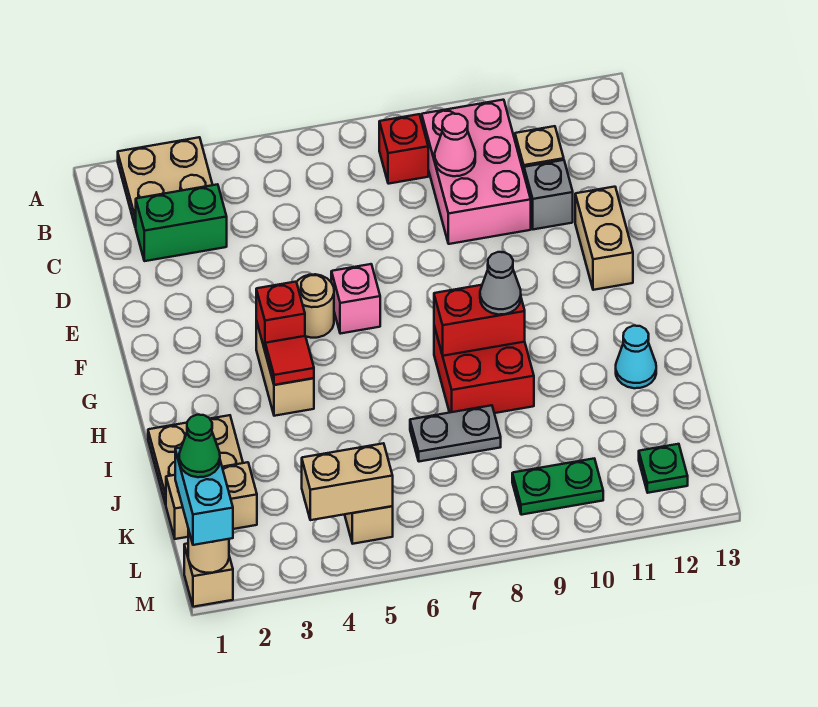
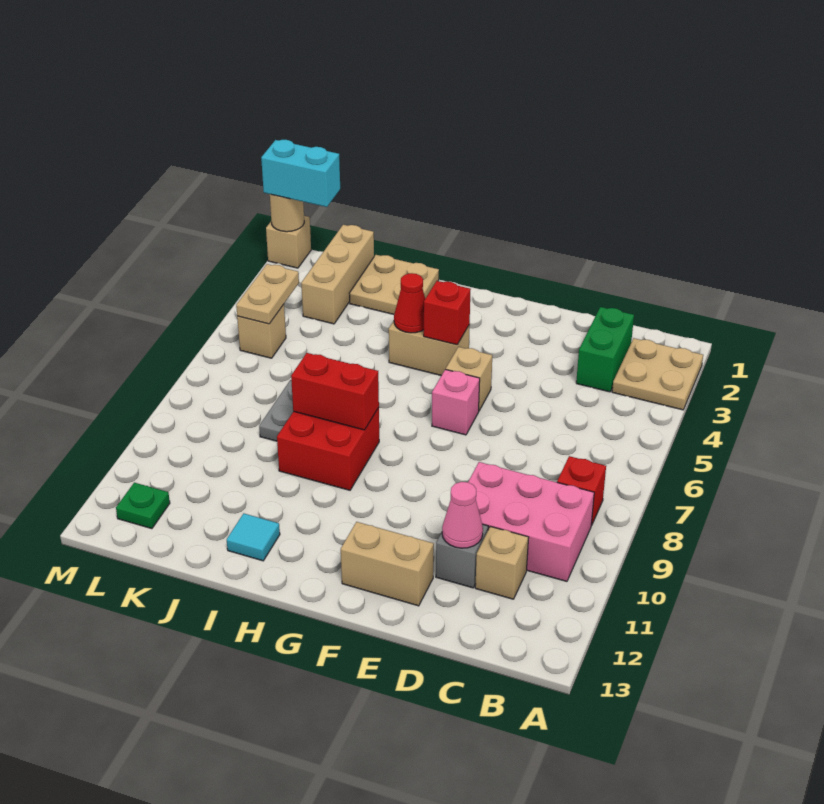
pink cone C9 level 2 -> pink cone D11 level 2
tan round brick F5 level 1 -> tan brick F5 level 1
red tile H4 level 2 -> red cone H4 level 2
red brick H8:H9 level 2 -> red brick H8:I8 level 2
grey cone H9 level 3 -> none
cyan cone I12 level 1 -> cyan tile I12 level 1
tan brick K1:K2 level 1 -> tan brick K1:K3 level 1
green cone L1 level 4 -> none
tan brick L4:L5 level 2 -> tan plate L4:L5 level 2
green plate L9:L10 level 1 -> none

